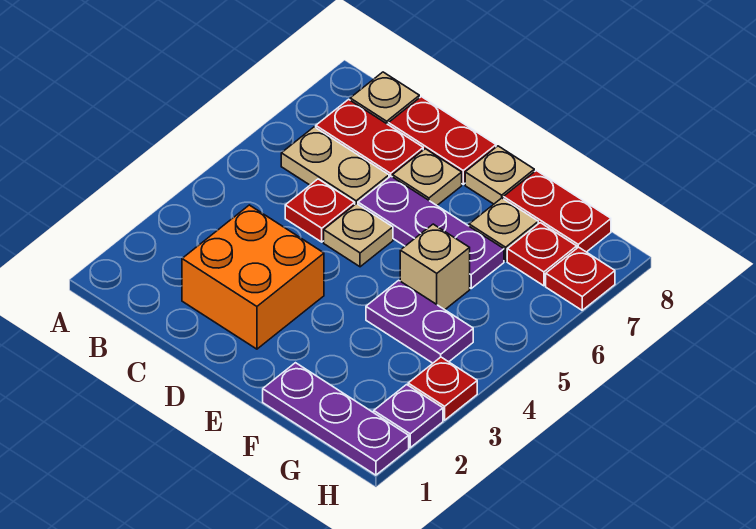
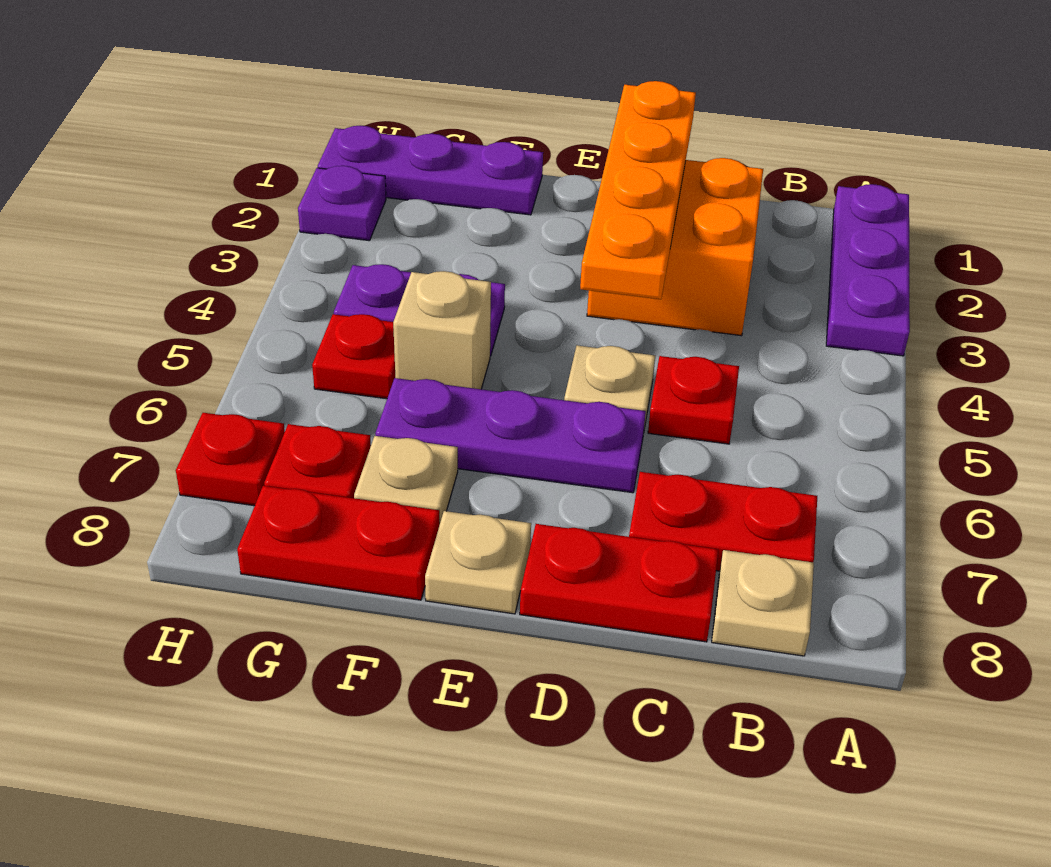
none -> purple plate A1:A3 level 1
tan plate B6:C6 level 1 -> none
none -> orange plate D1:D4 level 2
tan plate D7 level 1 -> none
red plate H3 level 1 -> red plate G5 level 1

